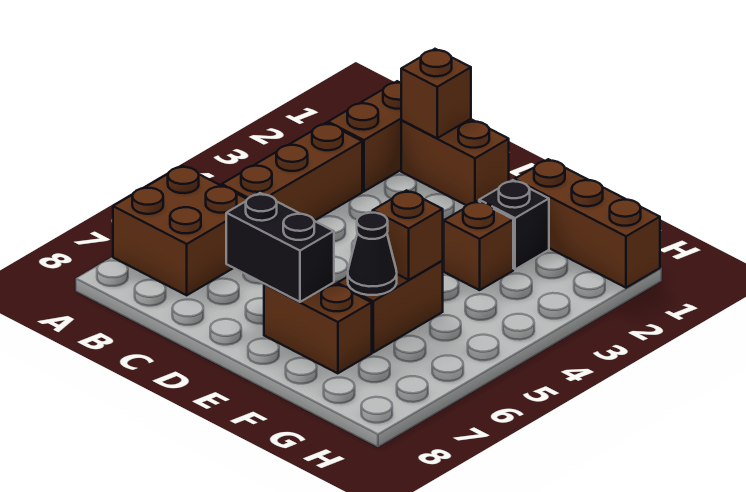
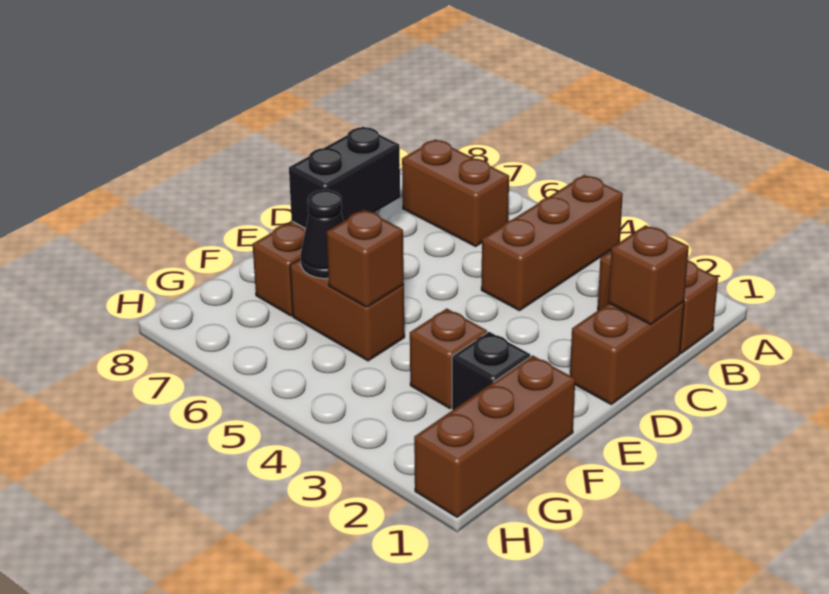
brown brick A6:B7 level 1 -> brown brick B6:B7 level 1
brown brick B3:B5 level 1 -> brown brick A4:C4 level 1

